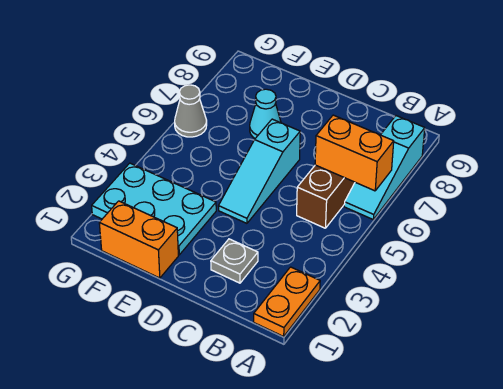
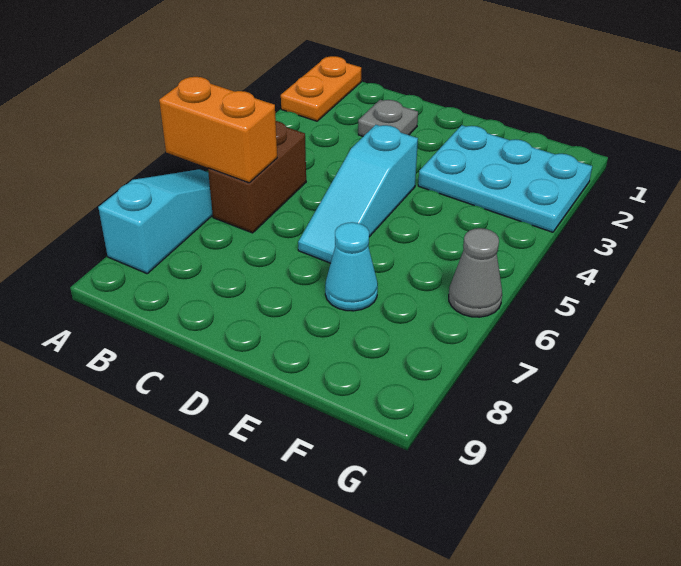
cyan slope D4:D6 level 1 top 6 -> cyan slope D4:D6 level 1 top 4
orange brick E1:F1 level 1 -> none

